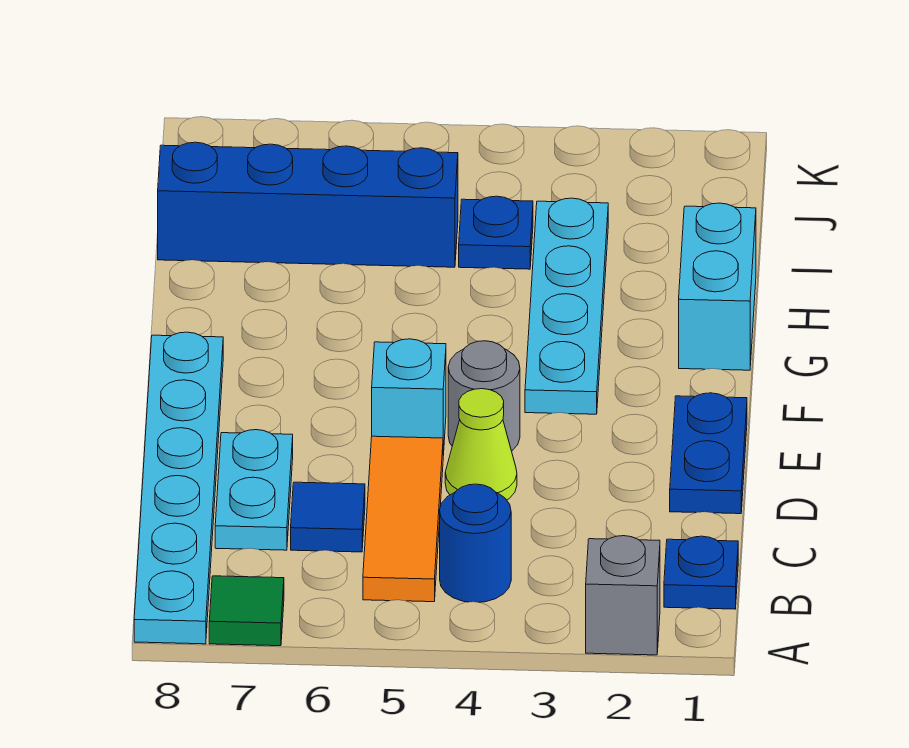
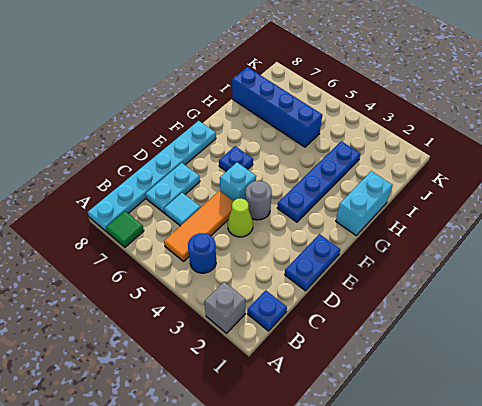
blue tile C6 level 1 -> cyan tile C6 level 1
cyan plate F3:I3 level 1 -> blue plate F3:I3 level 1
blue plate I4 level 1 -> blue plate F6 level 1

